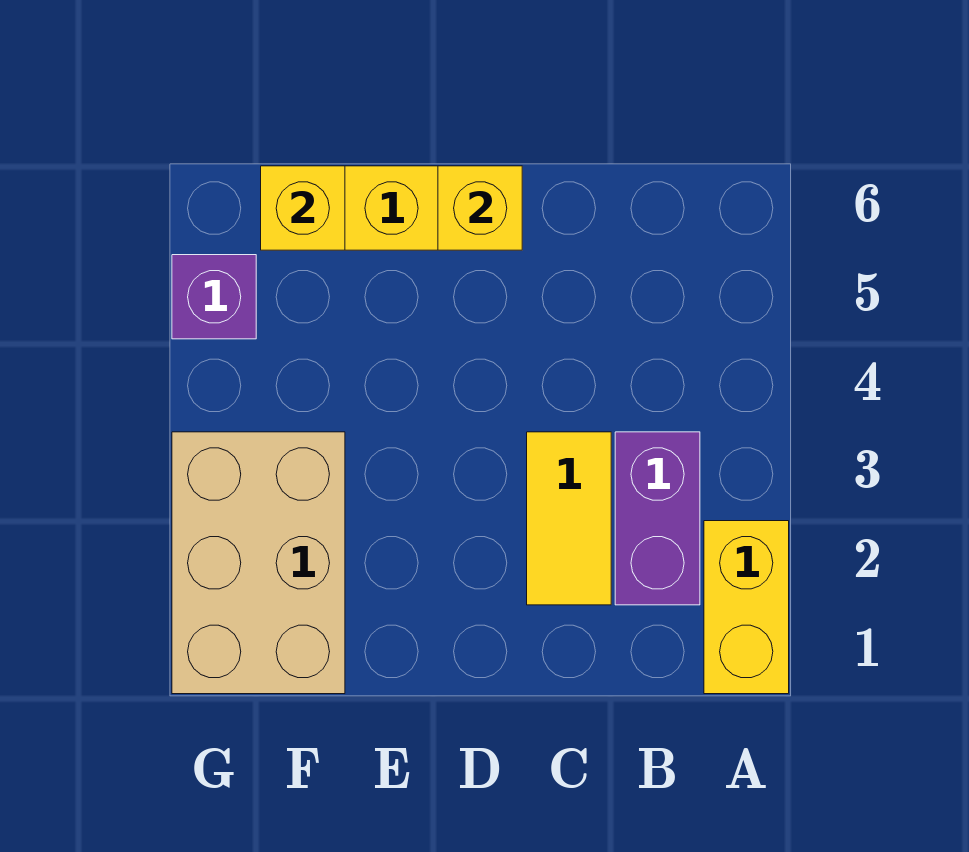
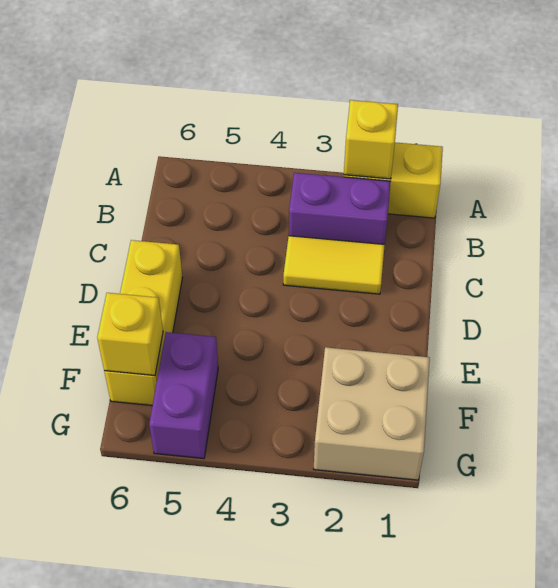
yellow brick D6 level 2 -> yellow brick A2 level 2
tan brick F1:G3 level 1 -> tan brick F1:G2 level 1
purple brick G5 level 1 -> purple brick F5:G5 level 1

